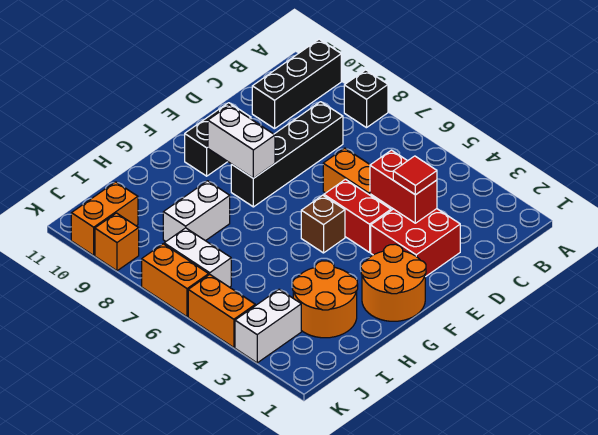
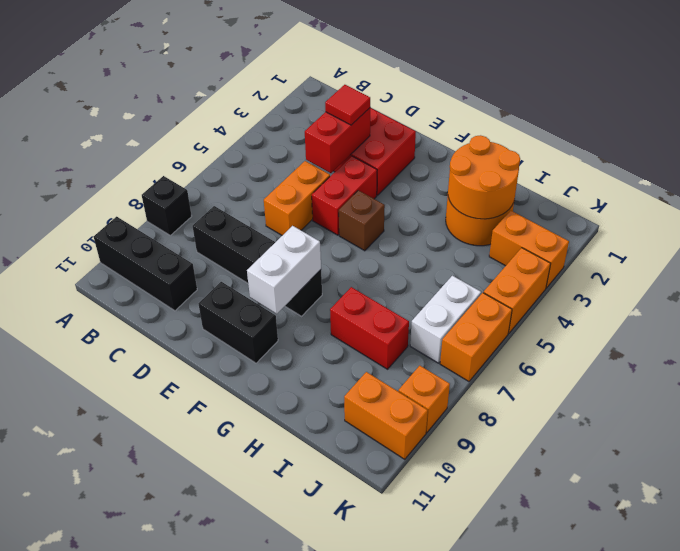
orange round brick F1:G2 level 1 -> orange round brick H2:I3 level 2
white brick H8:I8 level 1 -> red brick H8:I8 level 1
white brick J3:K3 level 1 -> orange brick J3:K3 level 1

